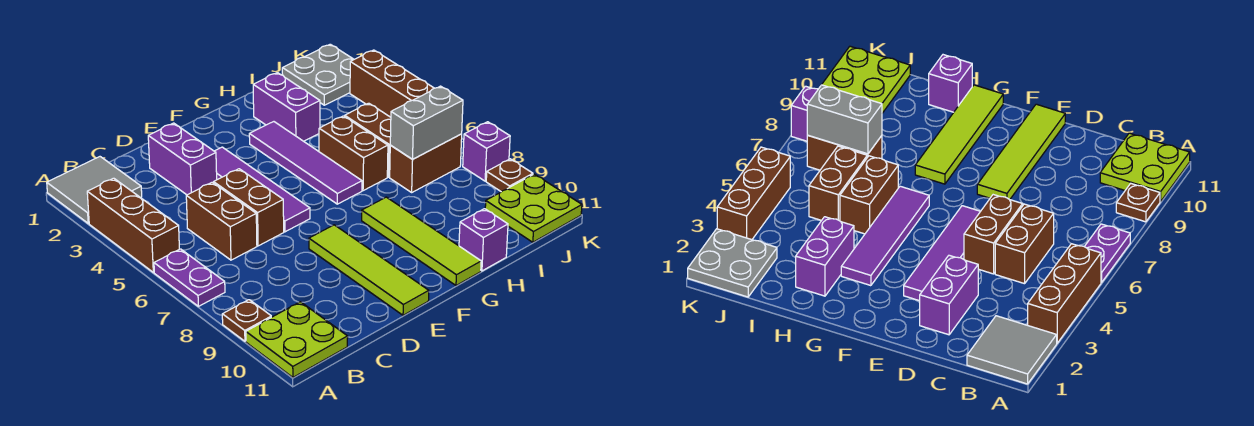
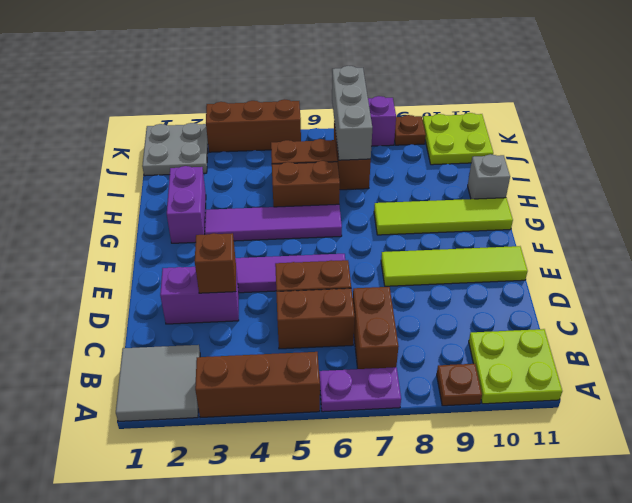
none -> brown brick B7:C7 level 1
none -> brown brick D3 level 2
purple brick H2:H3 level 1 -> purple brick G2:H2 level 1
purple brick H11 level 1 -> grey brick H11 level 1
grey brick I7:J7 level 2 -> grey brick I7:K7 level 2

